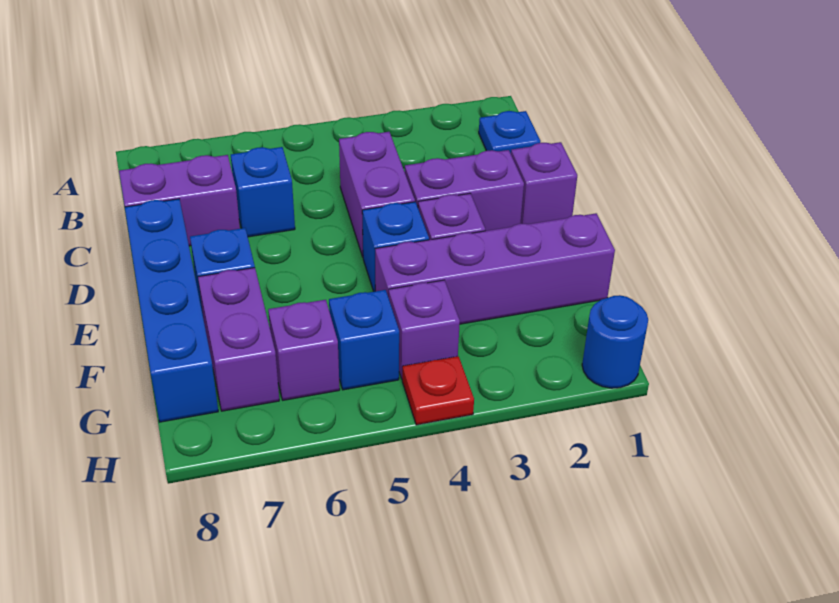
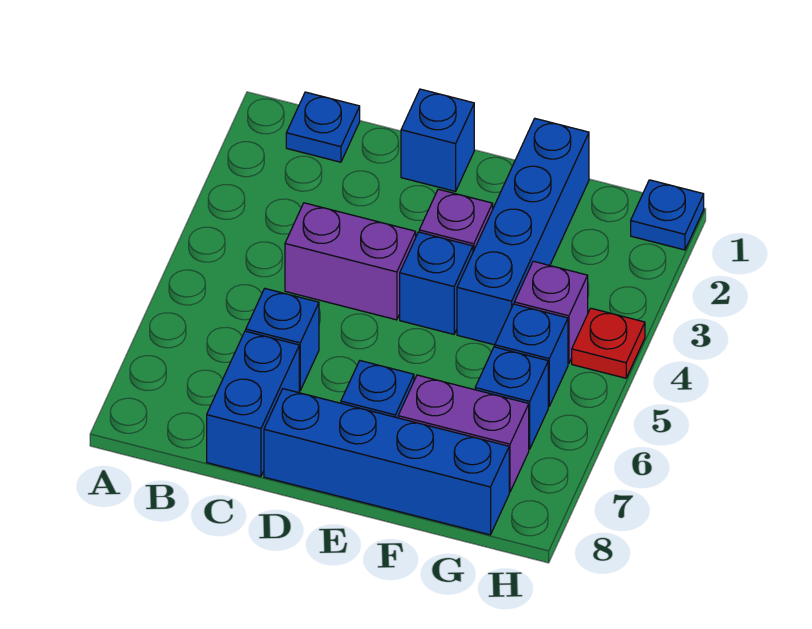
purple brick C7:C8 level 1 -> blue brick C7:C8 level 1
purple brick D1 level 1 -> blue brick D1 level 1
purple brick D2:D3 level 1 -> none
purple brick F1:F4 level 1 -> blue brick F1:F4 level 1
purple brick G6 level 1 -> blue brick G6 level 1
blue round brick H1 level 1 -> blue plate H1 level 1

